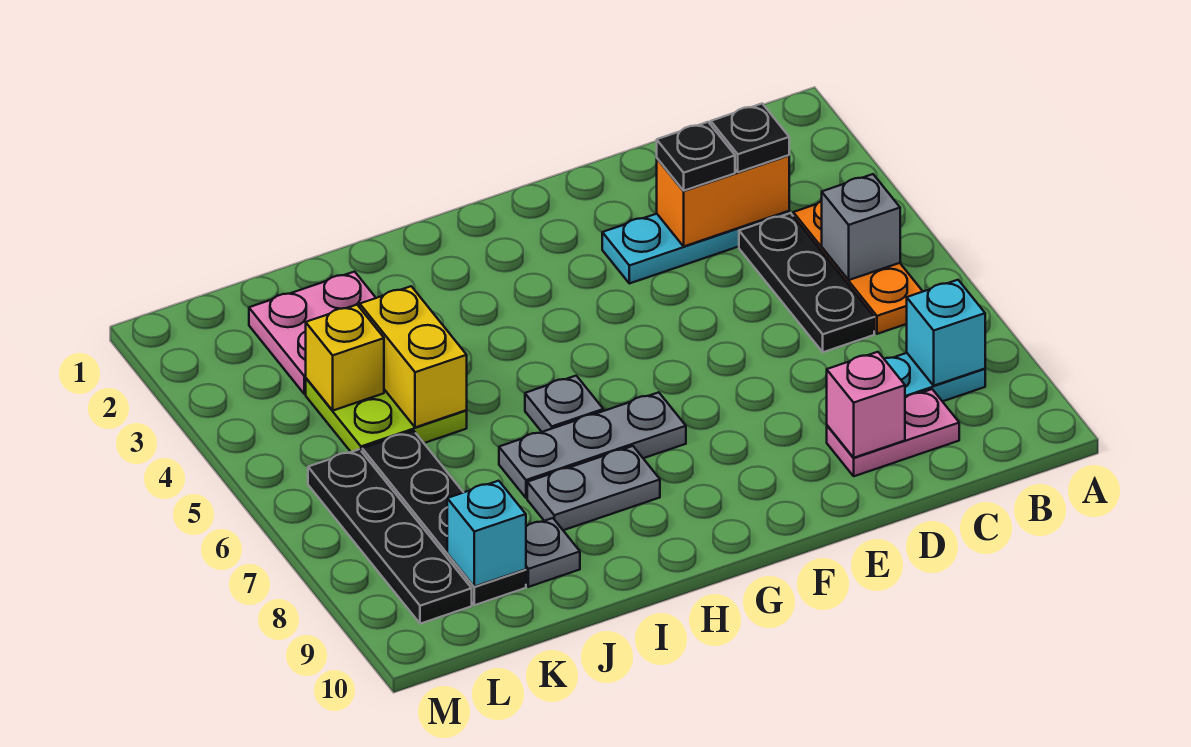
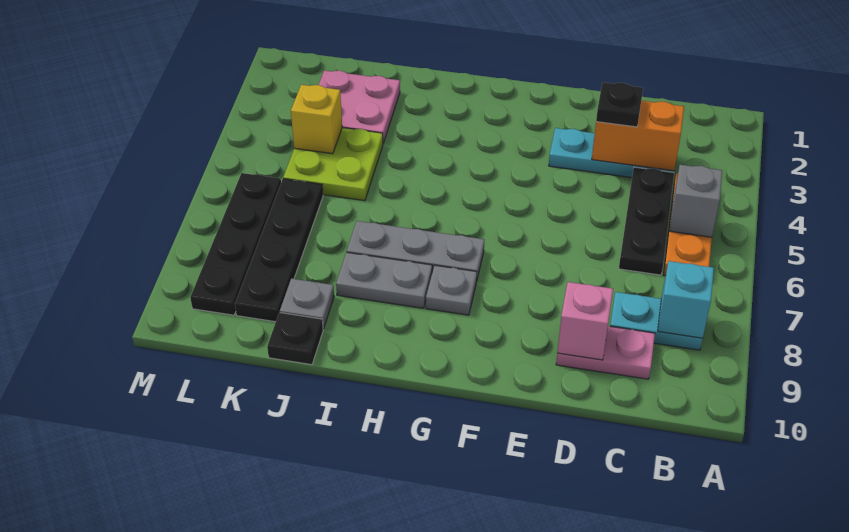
black plate C3 level 3 -> black plate J10 level 1
grey plate H6 level 1 -> grey plate G8 level 1
yellow brick J4:J5 level 2 -> none
cyan brick K9 level 2 -> none

